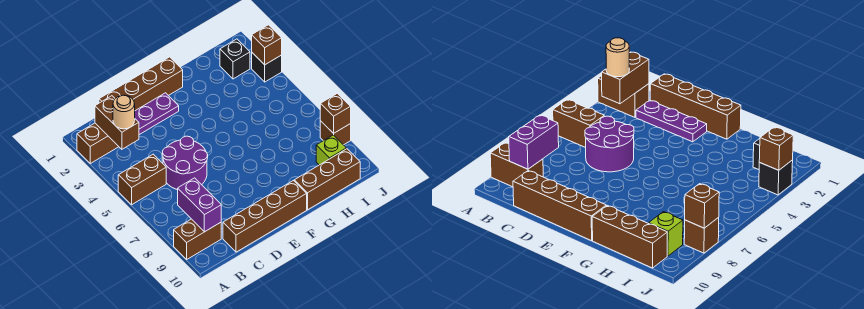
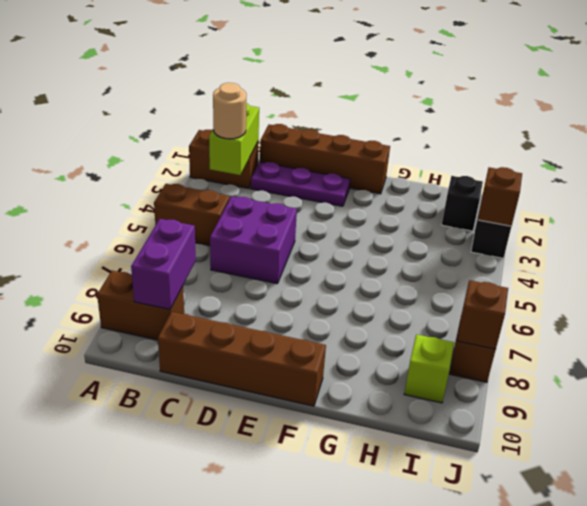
brown brick B2:B3 level 2 -> lime brick B2:B3 level 2
purple round brick C5:D6 level 1 -> purple brick C5:D6 level 1
brown brick G10:I10 level 1 -> none

